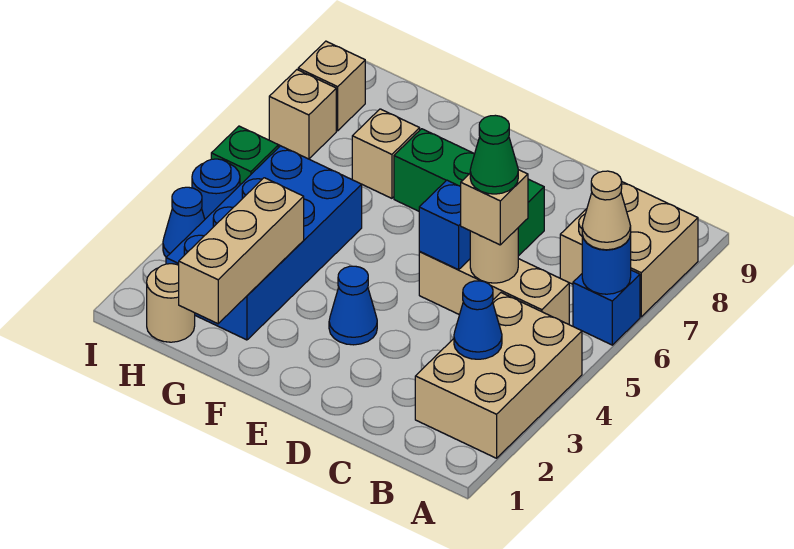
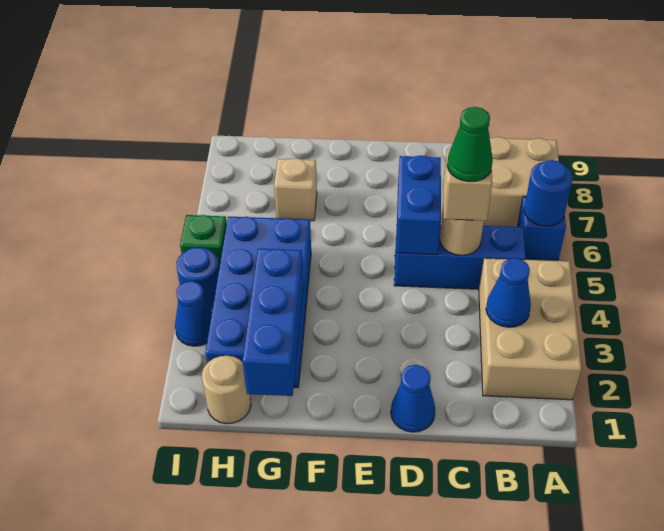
tan cone A6 level 3 -> none
tan brick B5:D5 level 1 -> blue brick B5:D5 level 1
blue brick D5 level 2 -> blue brick D5:D6 level 2
green brick D7:F7 level 1 -> none
blue cone E3 level 1 -> blue cone D1 level 1
tan brick G1:G3 level 2 -> blue brick G1:G3 level 2
tan brick I7 level 1 -> none
tan brick I8 level 1 -> none

